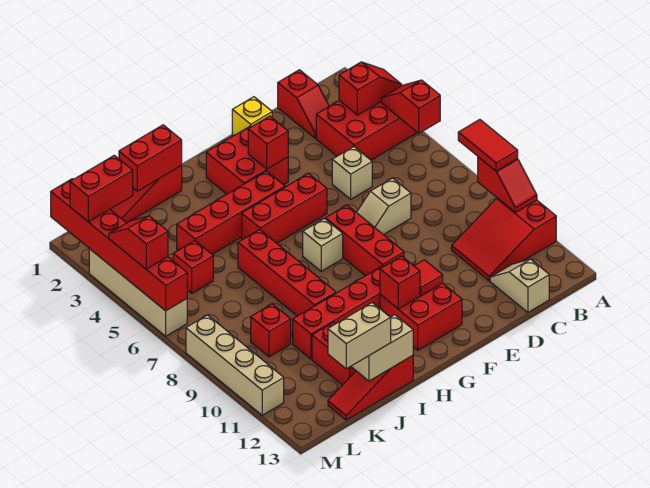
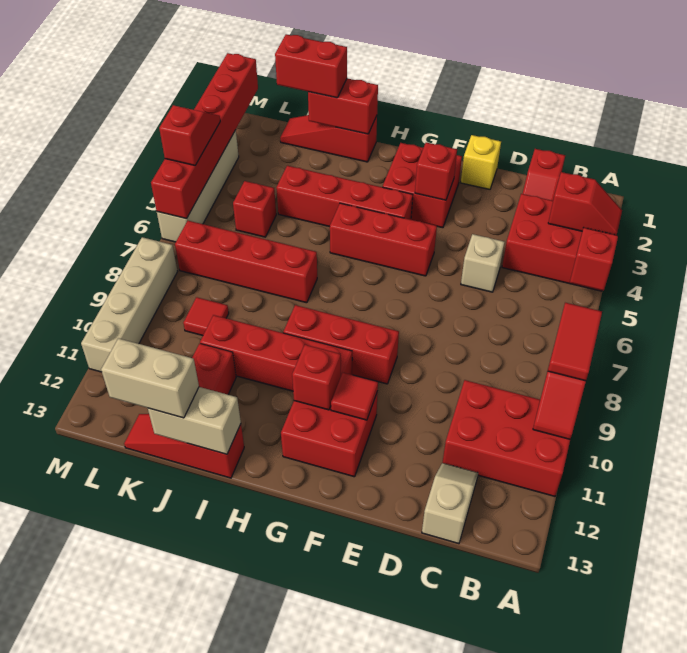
red slope A10:C11 level 1 top A -> red brick A10:C11 level 1
tan slope D7:E7 level 1 top D -> none
red brick F7:F9 level 1 -> red brick F9:H9 level 1
tan brick G7 level 1 -> none
red brick I6:I9 level 1 -> red brick I7:L7 level 1
red brick K9 level 1 -> red tile K9 level 1
red brick L2:M2 level 3 -> red brick J1:K1 level 3

